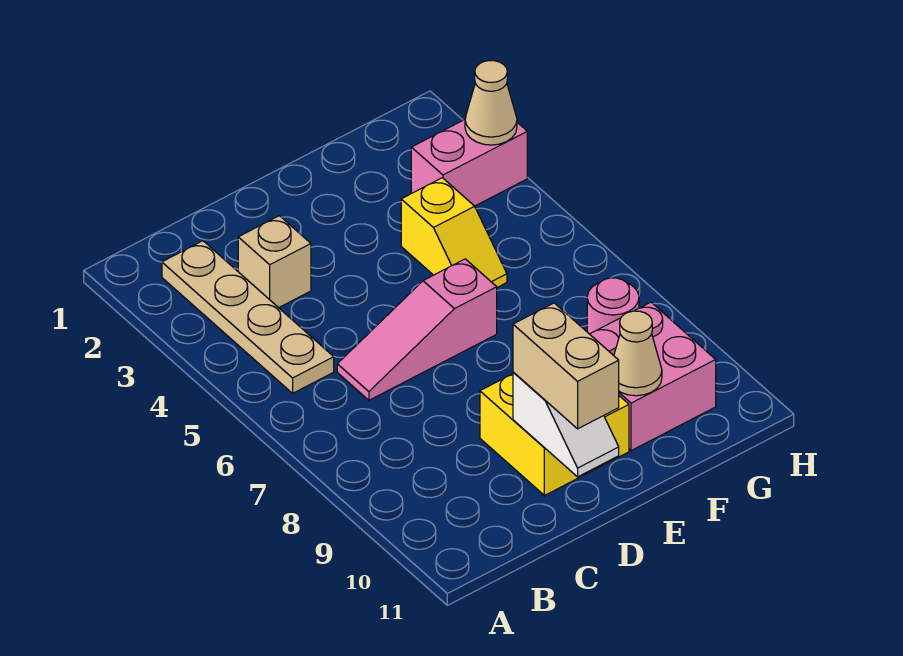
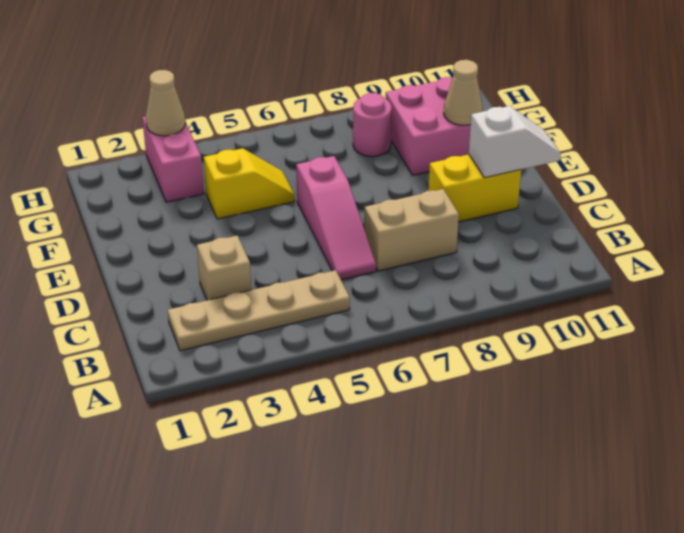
yellow brick D9:E10 level 1 -> yellow brick D9:D10 level 1
tan brick D10:D11 level 3 -> tan brick C7:C8 level 1

